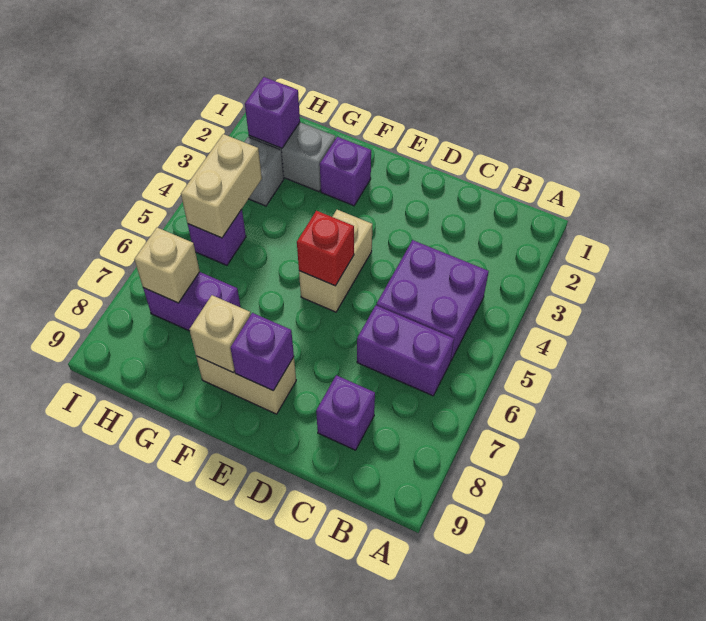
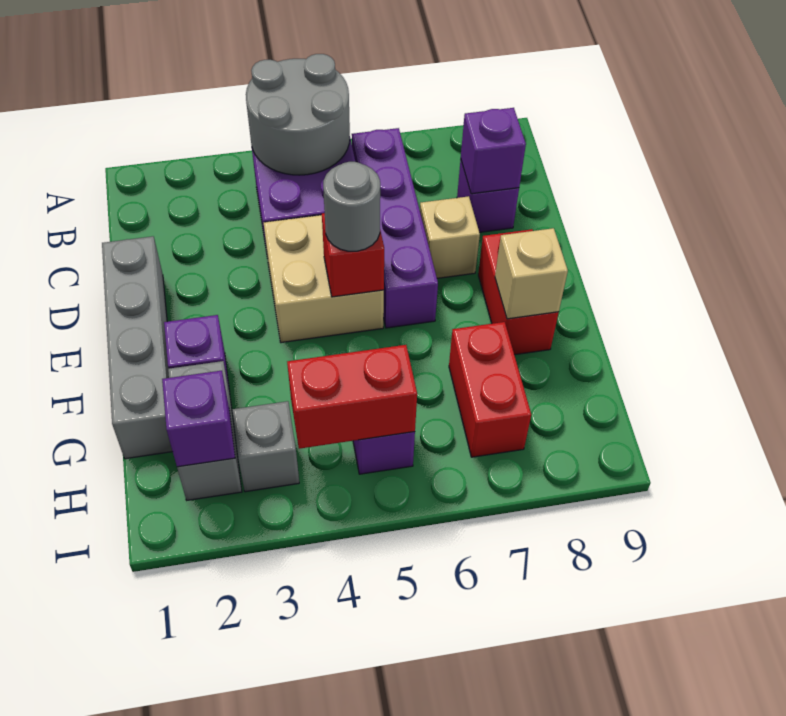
none -> grey round brick A4:B5 level 2
purple brick B6:C6 level 1 -> purple brick B6:E6 level 1
none -> grey brick D1:G1 level 1
tan brick E4:E5 level 1 -> tan brick D4:E5 level 1
none -> grey round brick E5 level 3
tan brick E8:F8 level 1 -> red brick E8:F8 level 1
purple brick E8 level 2 -> purple brick C8 level 2
purple brick G7:H7 level 1 -> red brick G7:H7 level 1
tan brick H4:H5 level 2 -> red brick H4:H5 level 2
tan brick H7 level 2 -> tan brick D7 level 1

